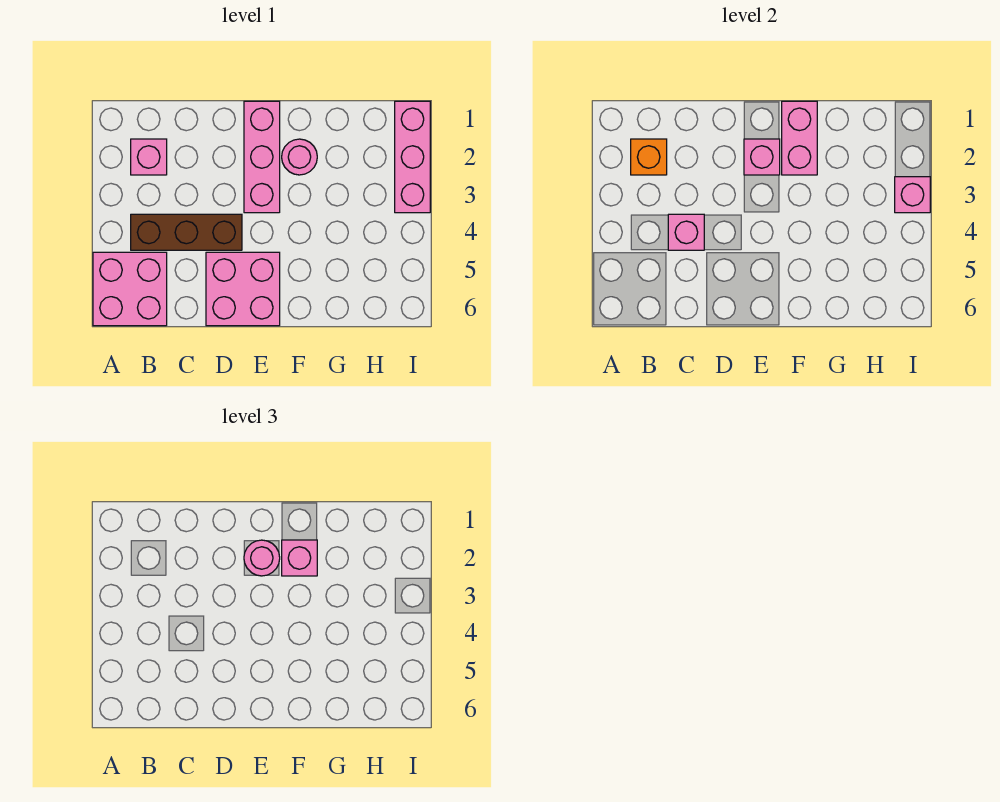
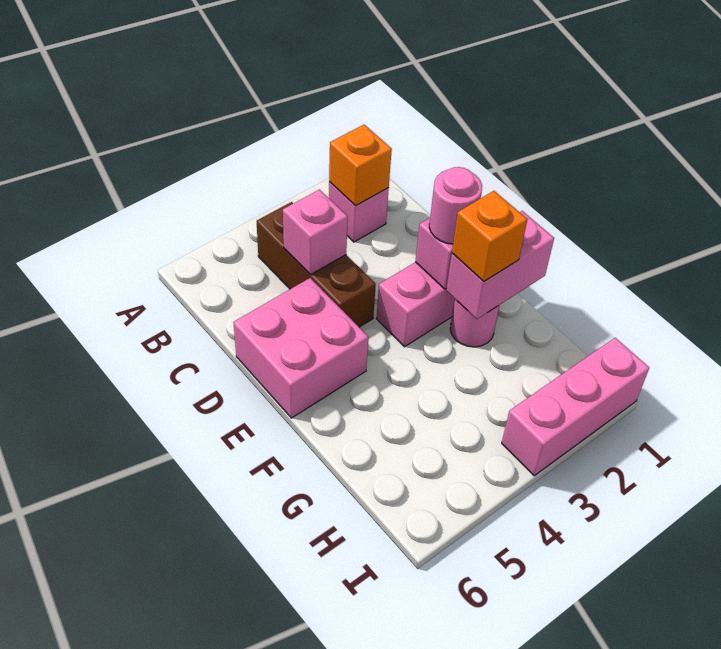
pink brick A5:B6 level 1 -> none
pink brick F2 level 3 -> orange brick F2 level 3
pink brick I3 level 2 -> none

